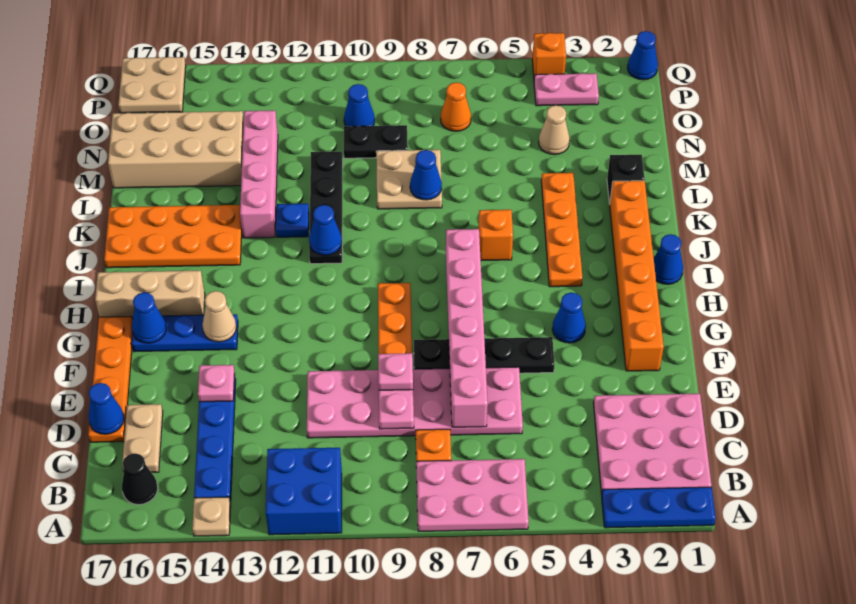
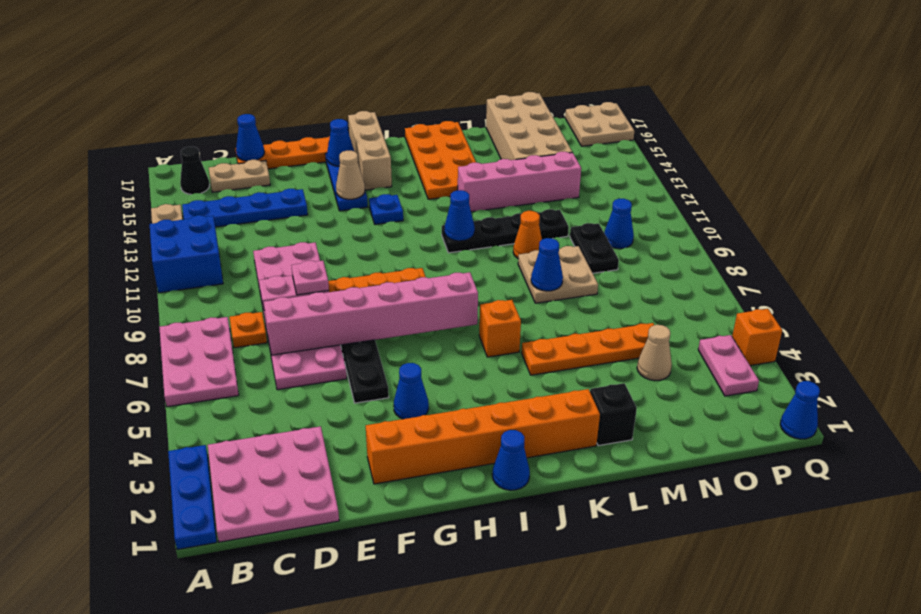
pink plate E14 level 2 -> none
orange plate I4:L4 level 1 -> orange plate K5:N5 level 1
blue plate K12 level 1 -> blue plate H13 level 1
orange cone O7 level 1 -> orange cone L10 level 1

